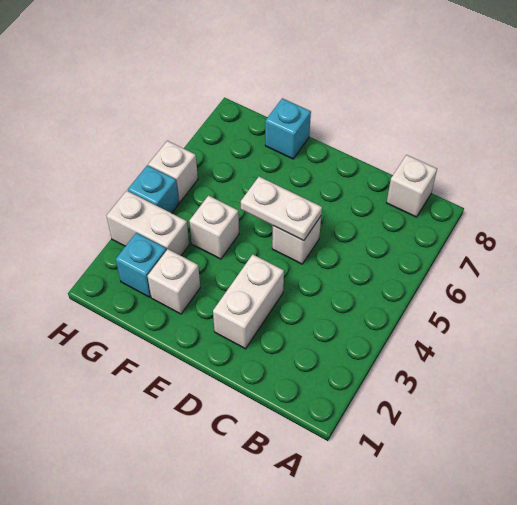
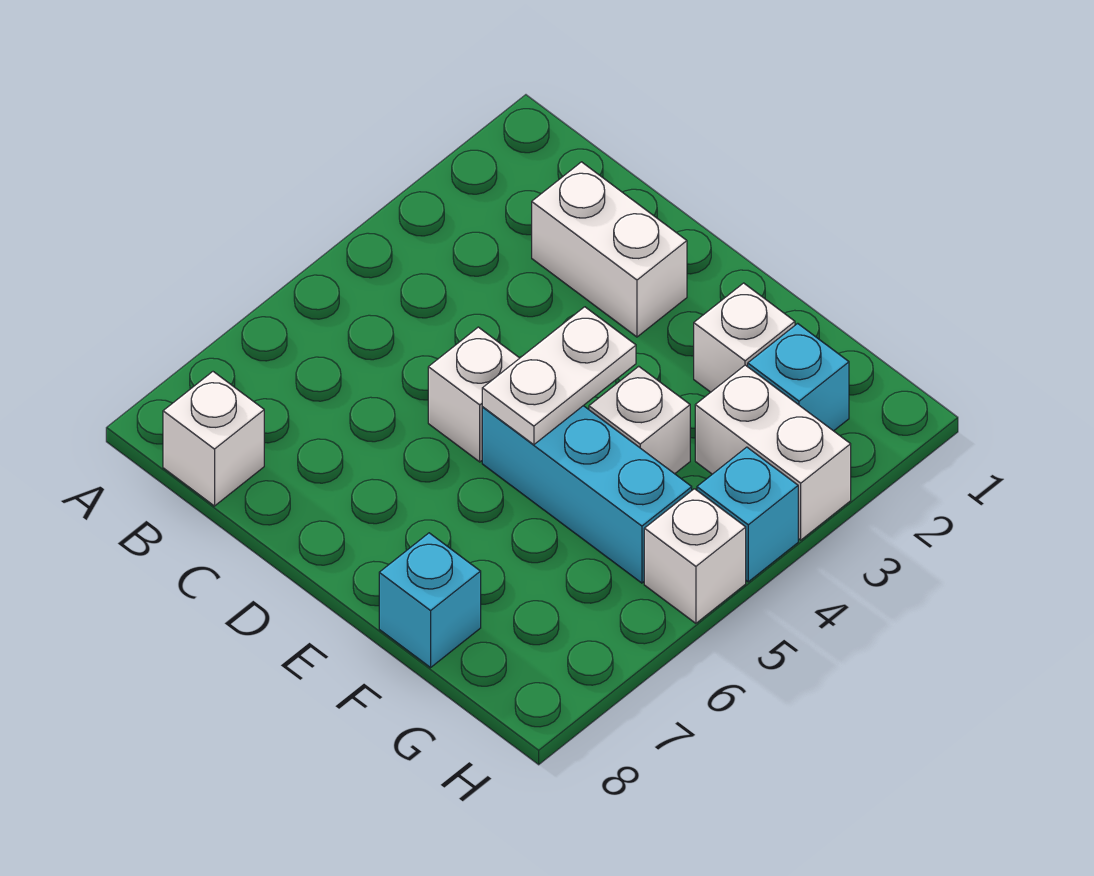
white brick D2:D3 level 1 -> white brick C2:D2 level 1
white plate D5:E5 level 2 -> white plate E4:E5 level 2
none -> cyan brick E5:G5 level 1

